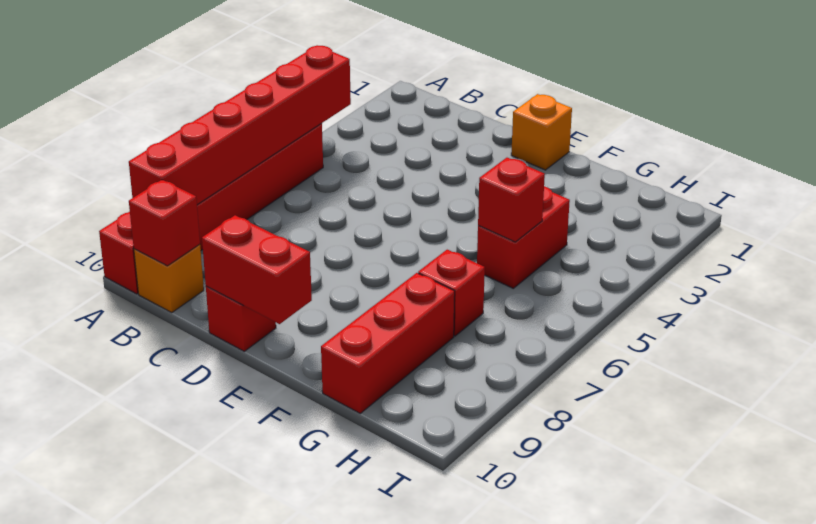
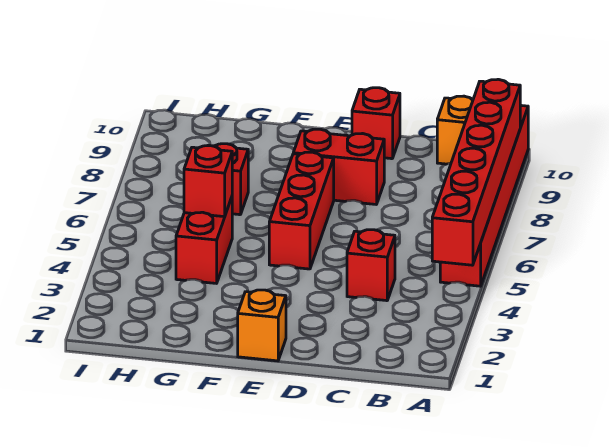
red brick B10 level 2 -> red brick C4 level 1
red brick D10:E10 level 2 -> red brick D8:E8 level 1
red brick G8:G10 level 1 -> red brick E5:E7 level 1

